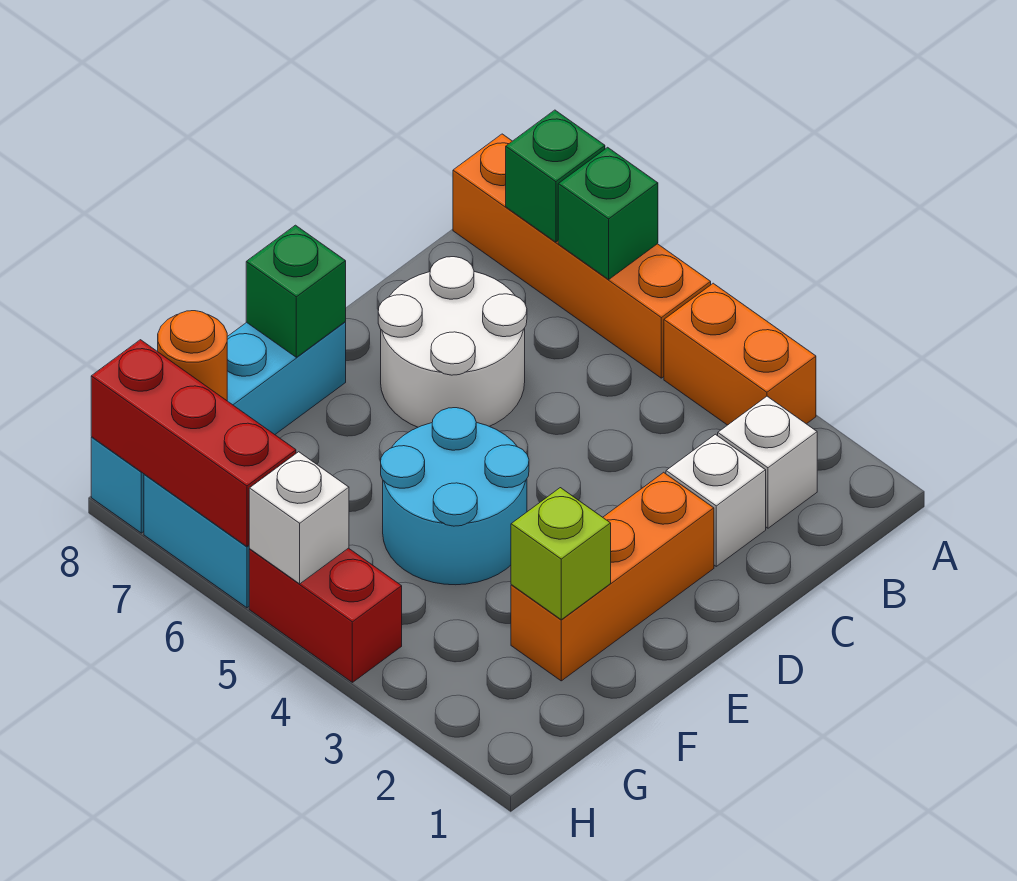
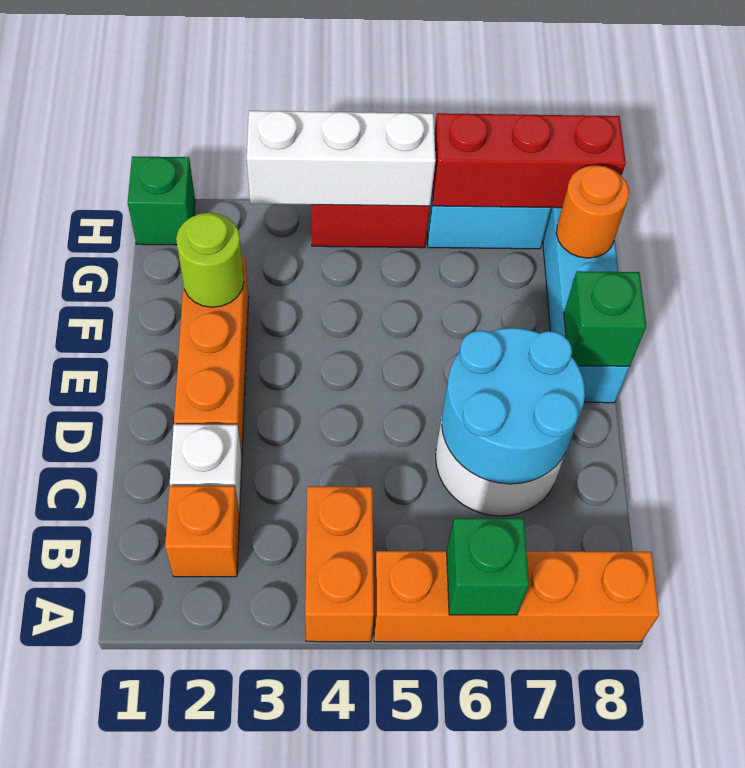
orange brick A3:A4 level 1 -> orange brick A4:B4 level 1
green brick A7 level 2 -> green brick H1 level 1
white brick B2 level 1 -> orange brick B2 level 1
cyan round brick E4:F5 level 1 -> cyan round brick C6:D7 level 2
lime brick F2 level 2 -> lime round brick F2 level 2
white brick H5 level 2 -> white brick H3:H5 level 2

